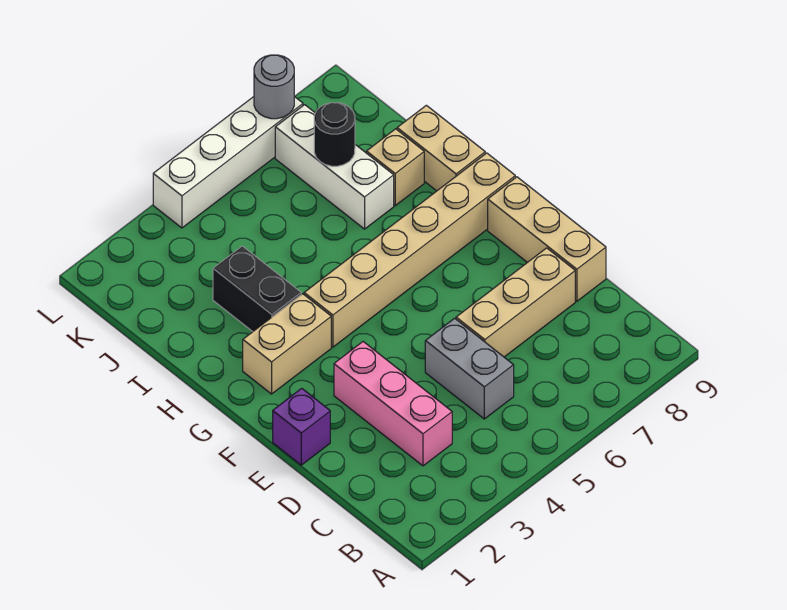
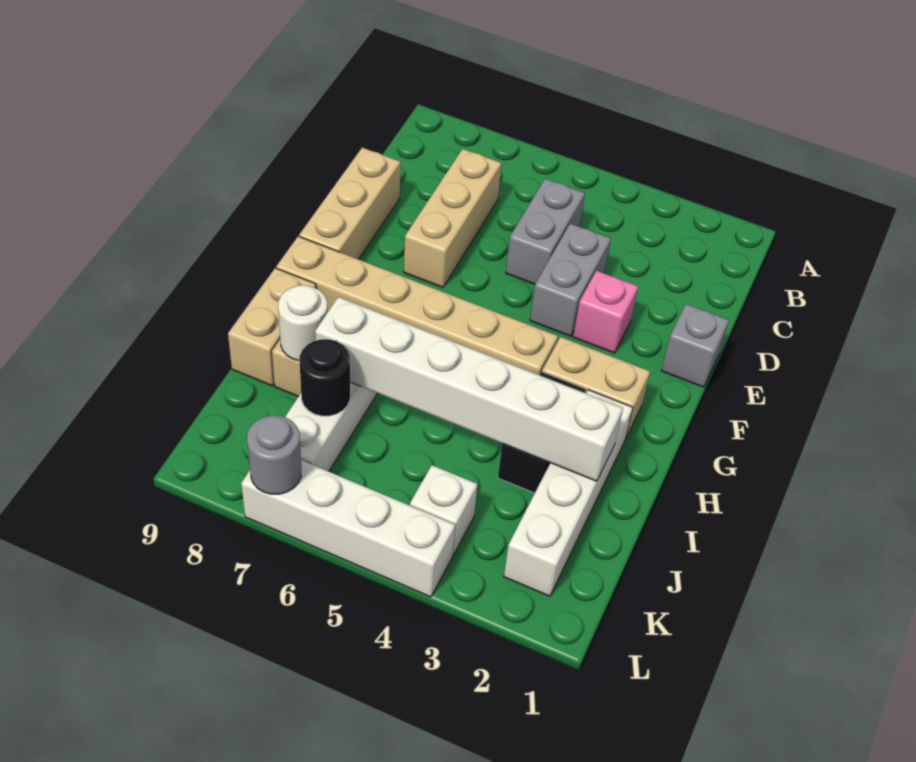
pink brick C3:E3 level 1 -> pink brick E3 level 1
none -> grey brick D4:E4 level 1
tan brick D6:D8 level 1 -> tan brick C7:E7 level 1
purple brick E1 level 1 -> grey brick E1 level 1
none -> white brick H2:K2 level 1
none -> white brick I2:I7 level 2
none -> white round brick I8 level 2
none -> white brick K4 level 1

